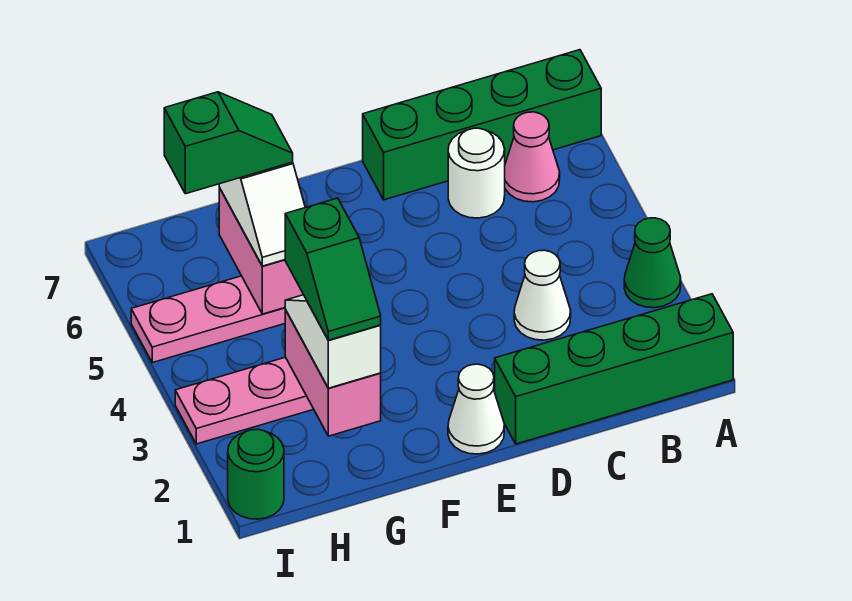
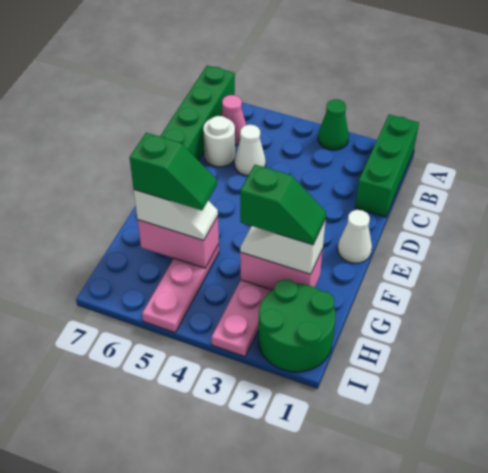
green brick A1:D1 level 1 -> green brick A1:C1 level 1
white cone C3 level 1 -> white cone C5 level 1
green slope G6:H6 level 4 top H -> green slope G5:G6 level 4 top 6
green round brick I1 level 1 -> green round brick H1:I2 level 1

